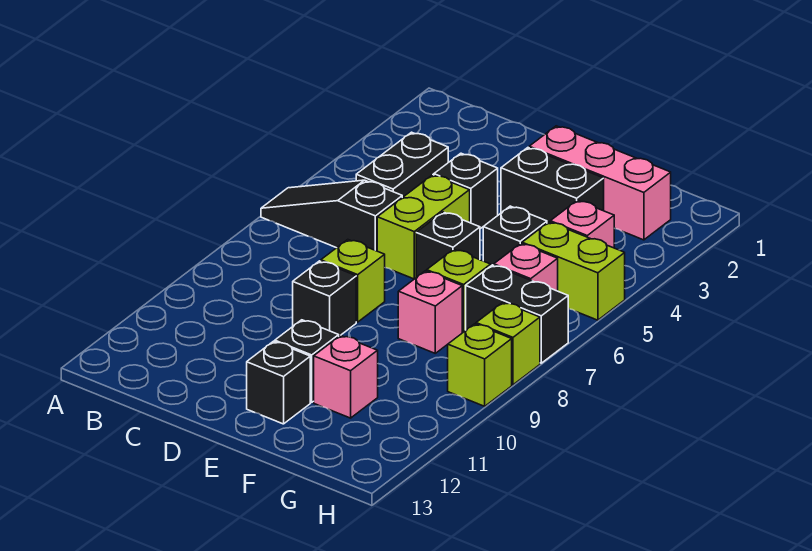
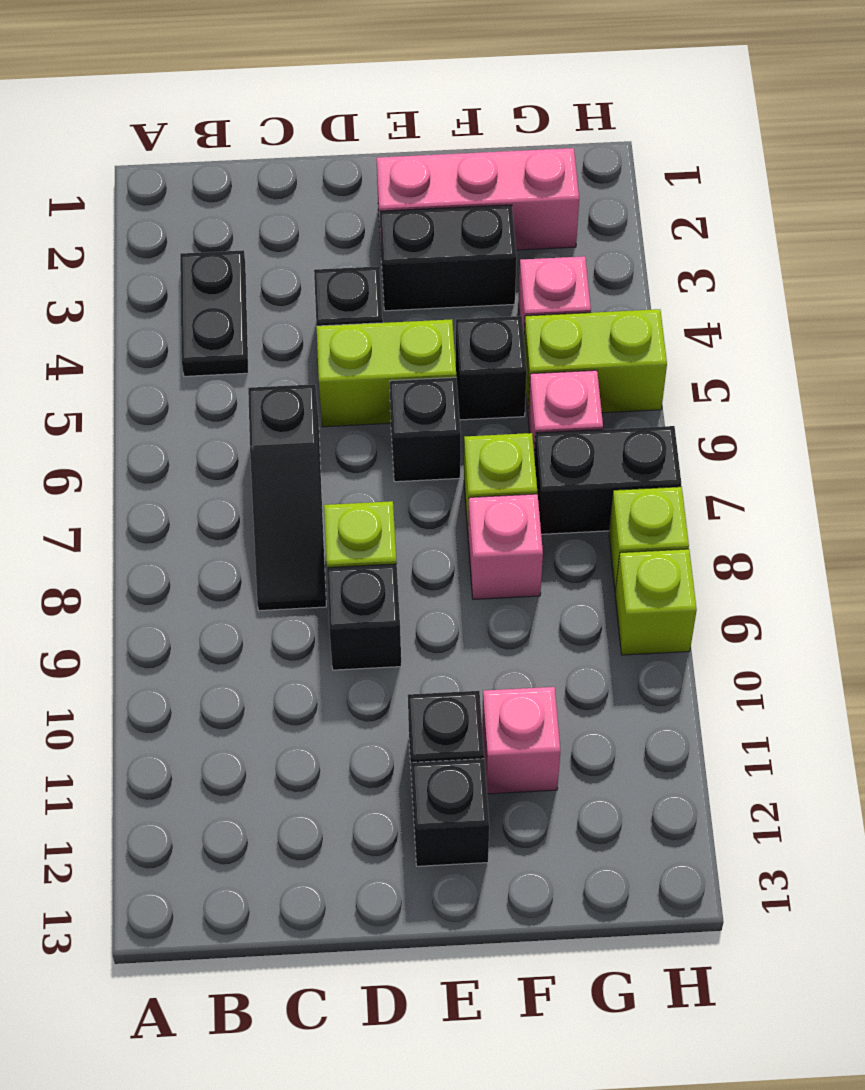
black slope A6:C6 level 1 top C -> black slope C6:C8 level 1 top 6
lime brick D5:D6 level 1 -> lime brick D5:E5 level 1

